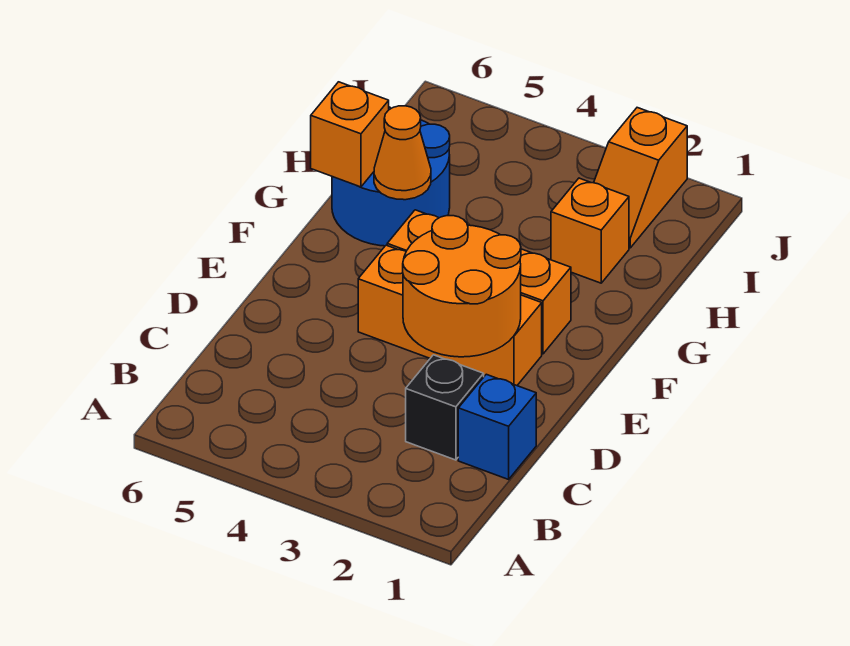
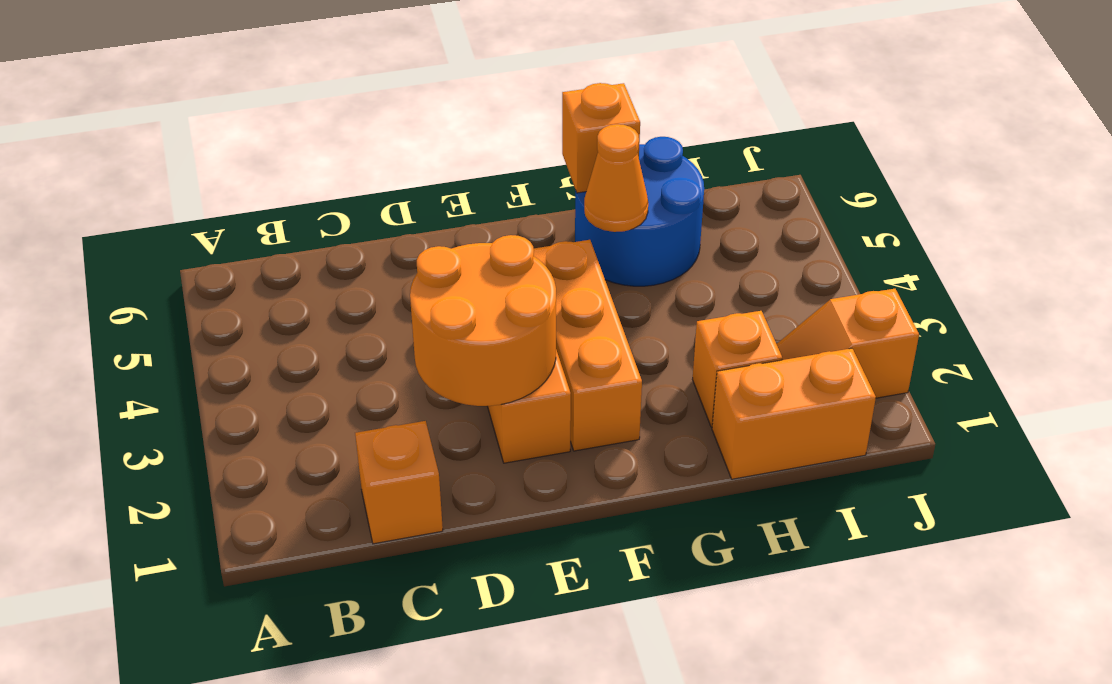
blue brick C1 level 1 -> orange brick C1 level 1
black brick C2 level 1 -> none
none -> orange brick H1:I1 level 1

